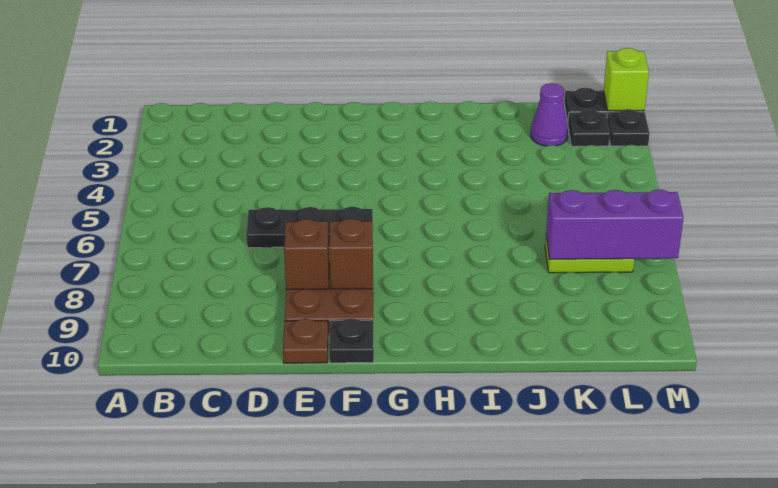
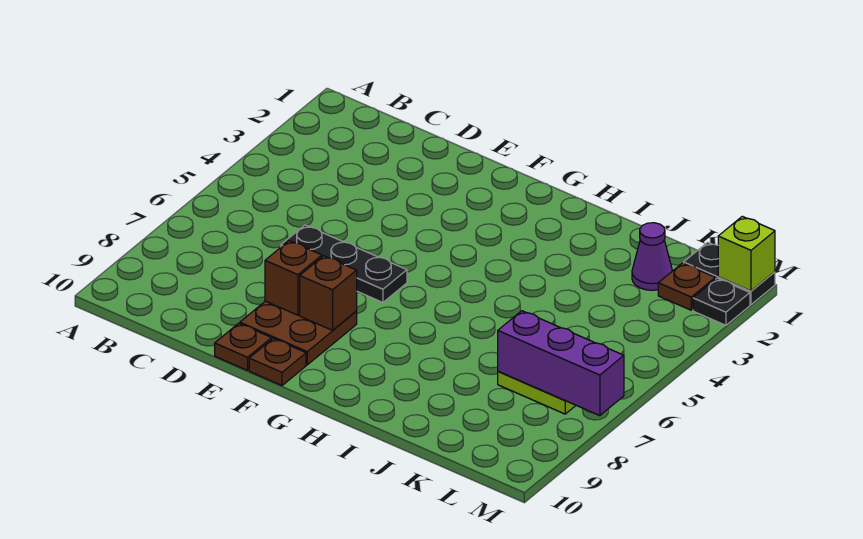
black plate F10 level 1 -> brown plate F10 level 1
black plate L2 level 1 -> brown plate L2 level 1

